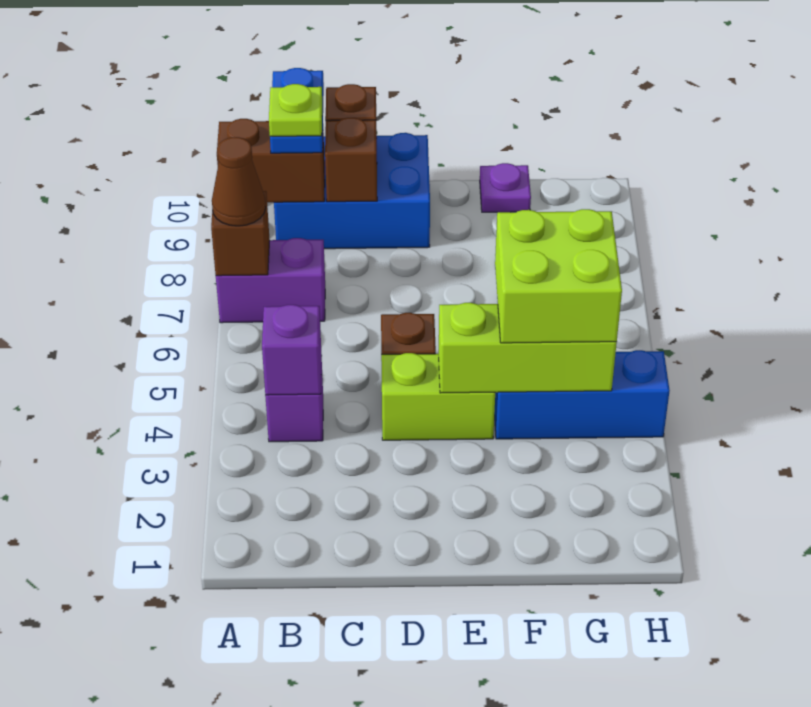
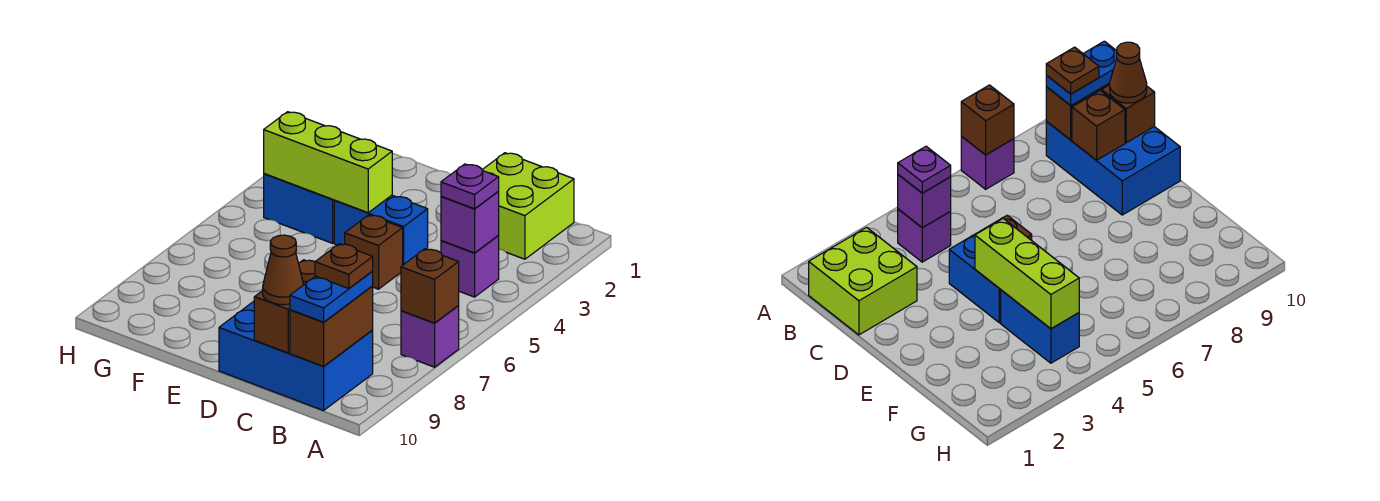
purple brick A7:B7 level 1 -> purple brick A7 level 1
brown cone A7 level 3 -> brown cone C10 level 3
brown brick A9:B9 level 2 -> brown brick B9:B10 level 2
lime plate B9 level 4 -> brown plate B9 level 4
lime brick D4:E4 level 1 -> blue brick D4:E4 level 1
blue brick F4:H4 level 1 -> blue brick F4:G4 level 1
lime brick F4:G5 level 3 -> lime brick B1:C2 level 1
purple plate F10 level 1 -> purple plate B4 level 3

